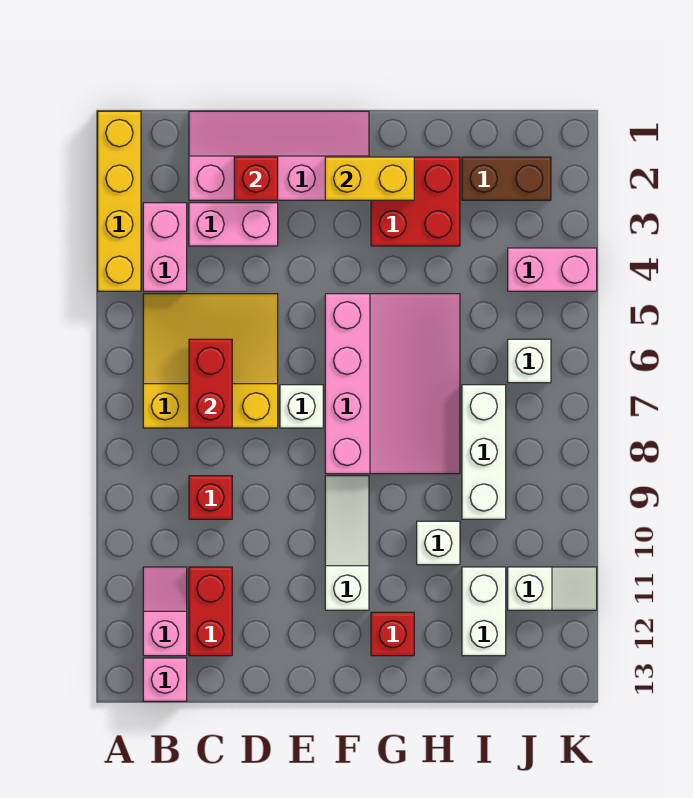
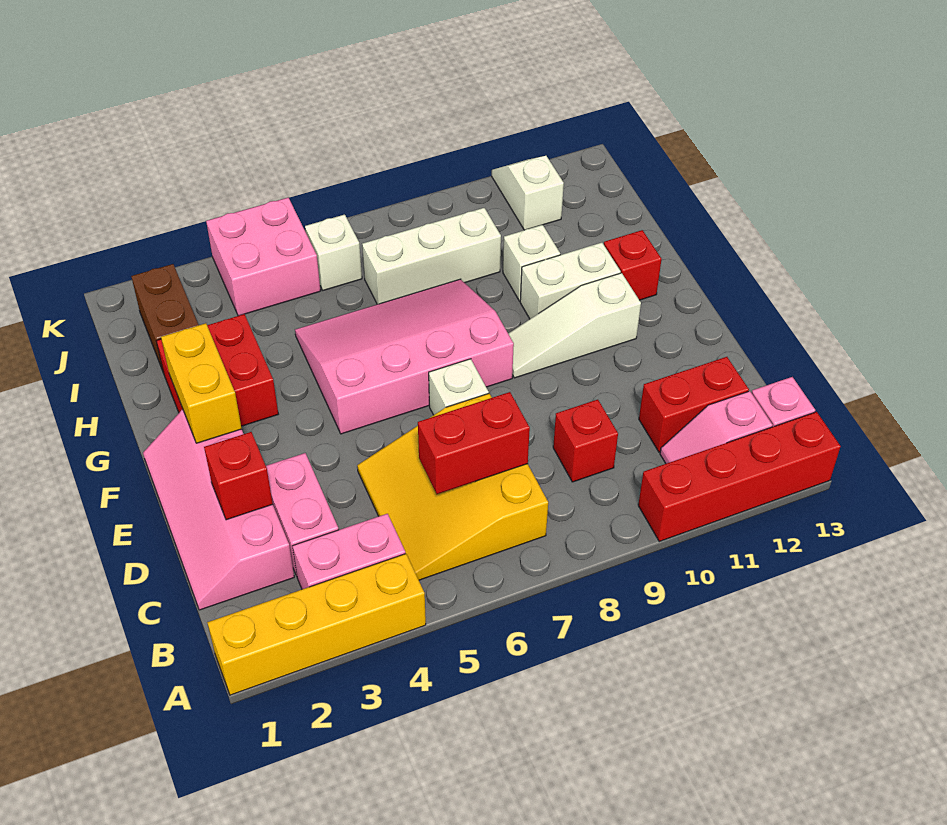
none -> red brick A10:A13 level 1
white brick I11:I12 level 1 -> white brick G10:G11 level 1
pink brick J4:K4 level 1 -> pink brick J4:K5 level 1

